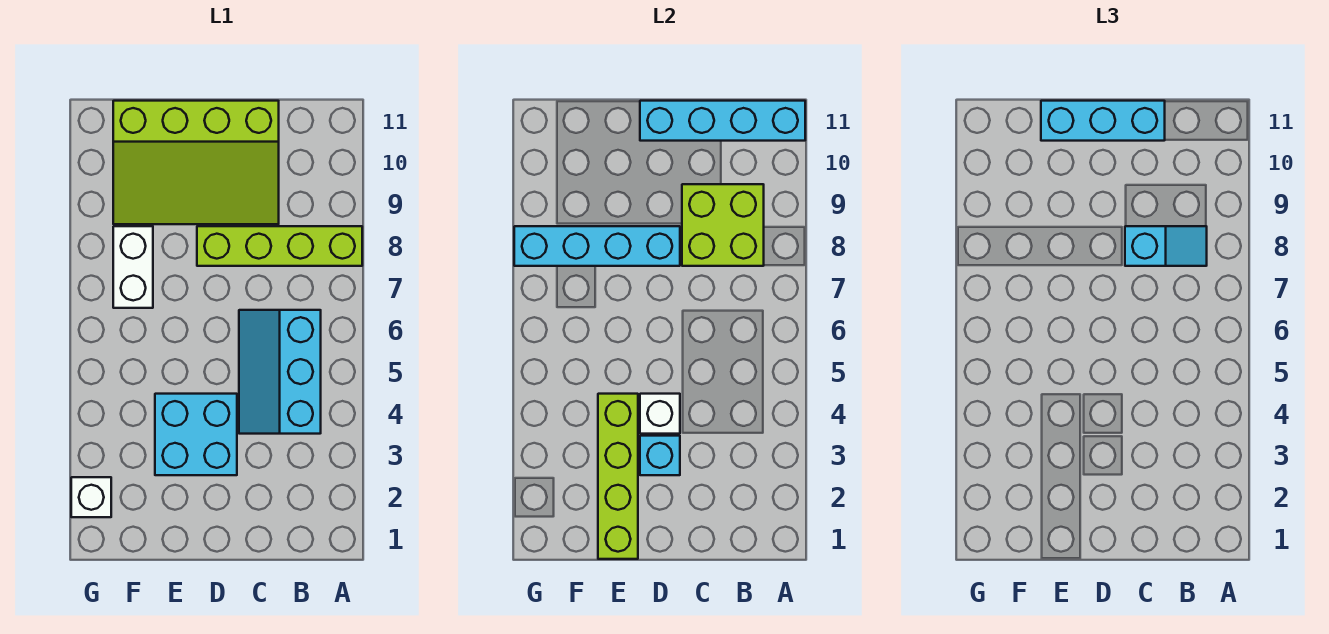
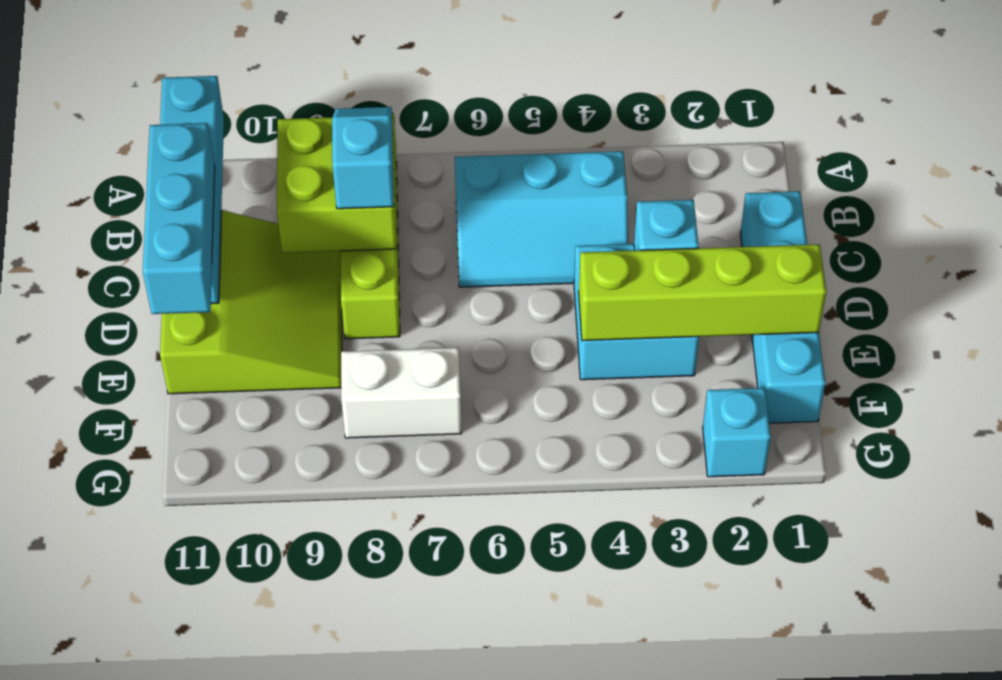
lime slope C9:F11 level 1 top 11 -> lime slope C9:E11 level 1 top 11
white brick D4 level 2 -> none
cyan brick D8:G8 level 2 -> cyan brick C1:F1 level 1
white brick G2 level 1 -> cyan brick G2 level 1

